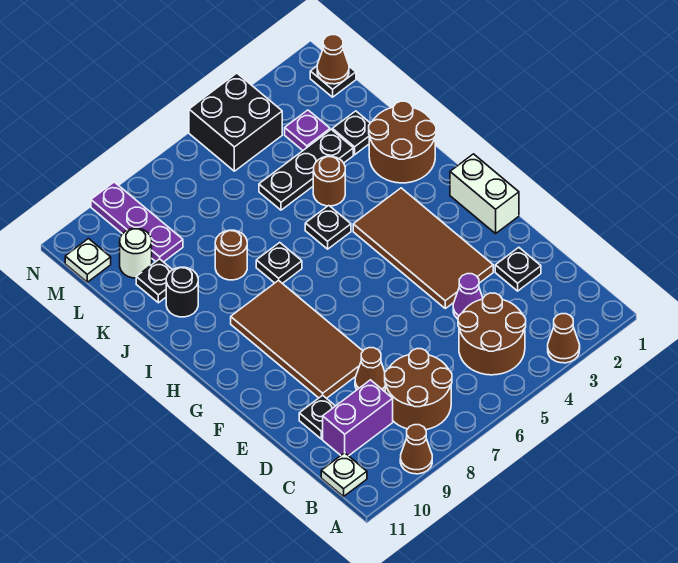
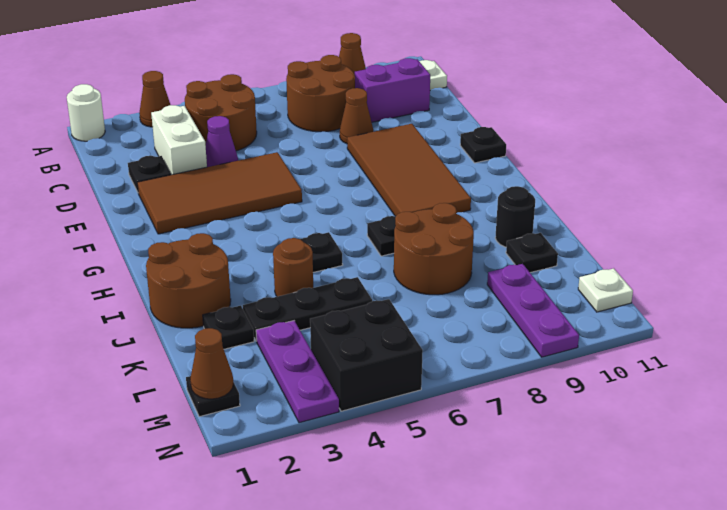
black plate D10 level 1 -> black plate F11 level 1
brown tile E3:H4 level 1 -> brown tile E2:F5 level 1
white brick F1:G1 level 1 -> white brick C3:D3 level 1
brown round brick J8 level 1 -> brown round brick J7:K8 level 1
purple plate L3 level 1 -> purple plate L3:N3 level 1
white round brick L10 level 1 -> white round brick A1 level 1

